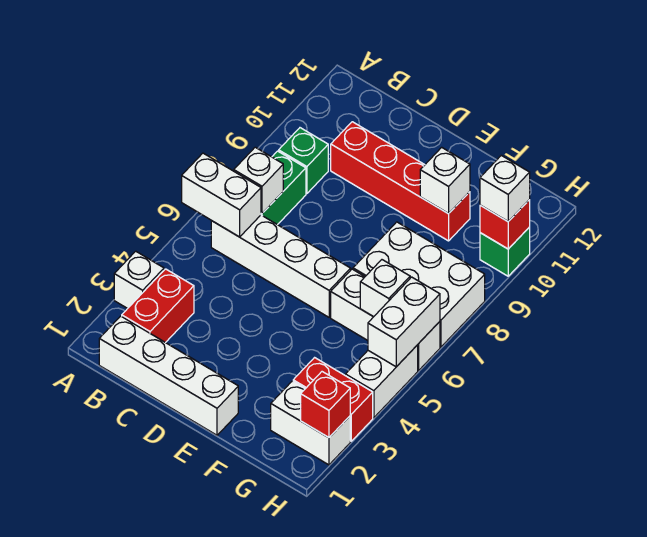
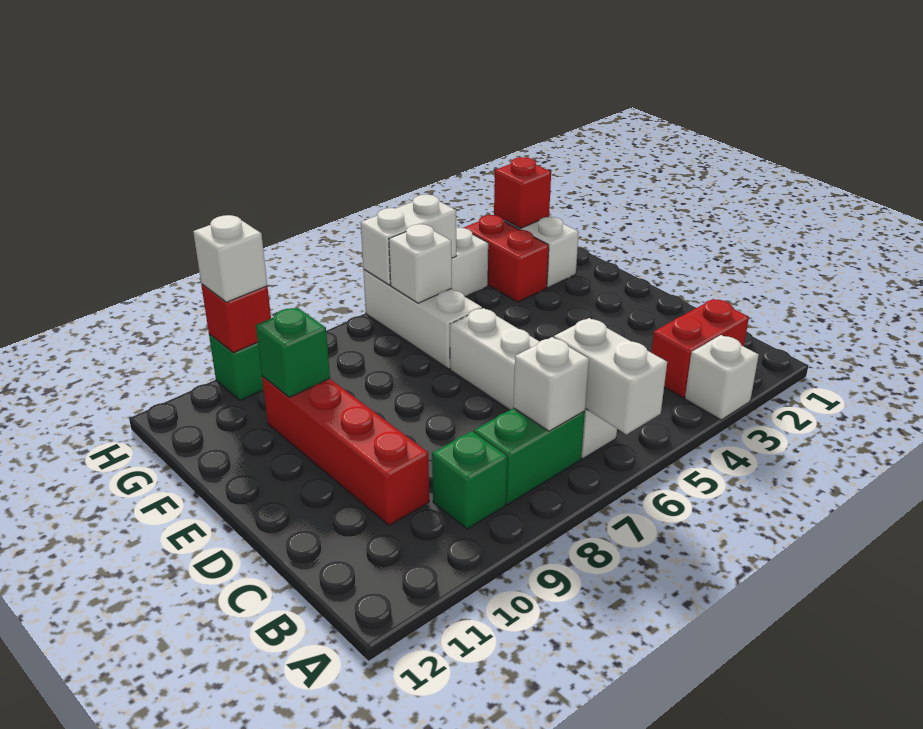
white brick B1:E1 level 1 -> none
white brick F7:H8 level 1 -> none
white brick F10 level 2 -> green brick F10 level 2

